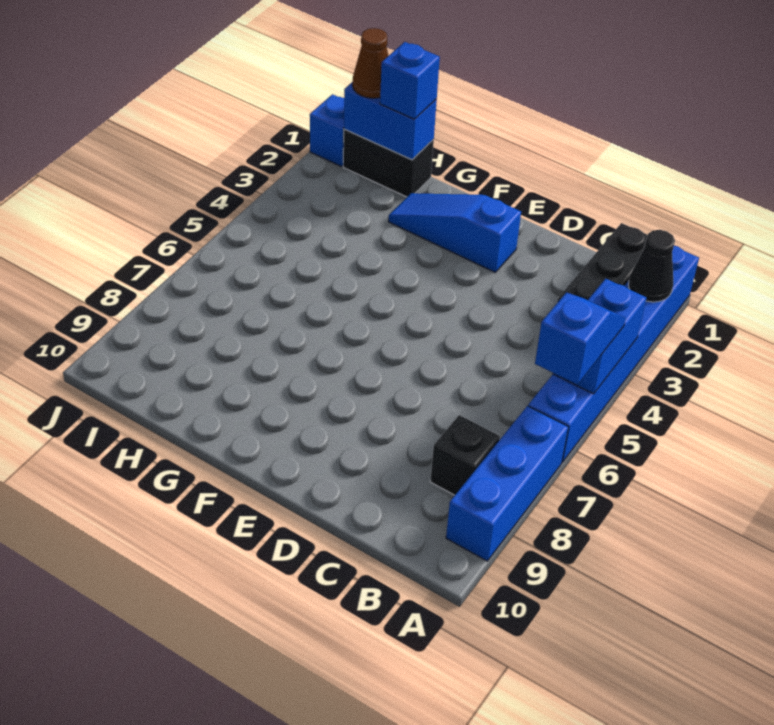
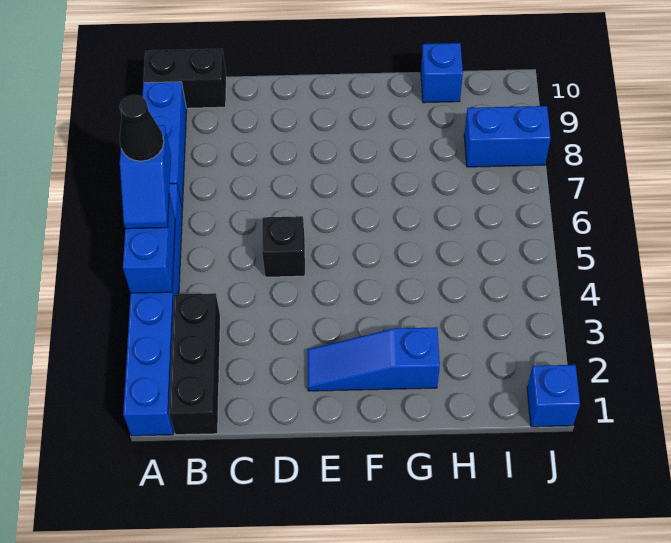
black cone A2 level 2 -> black cone A6 level 4
black brick B8 level 1 -> black brick D5 level 1
blue slope E2:G2 level 1 top E -> blue slope E2:G2 level 1 top G
black brick H1:I1 level 1 -> black brick A10:B10 level 1
blue brick H1:I1 level 2 -> blue brick I8:J8 level 1
blue brick H1 level 3 -> blue brick H10 level 1
brown cone I1 level 3 -> none

